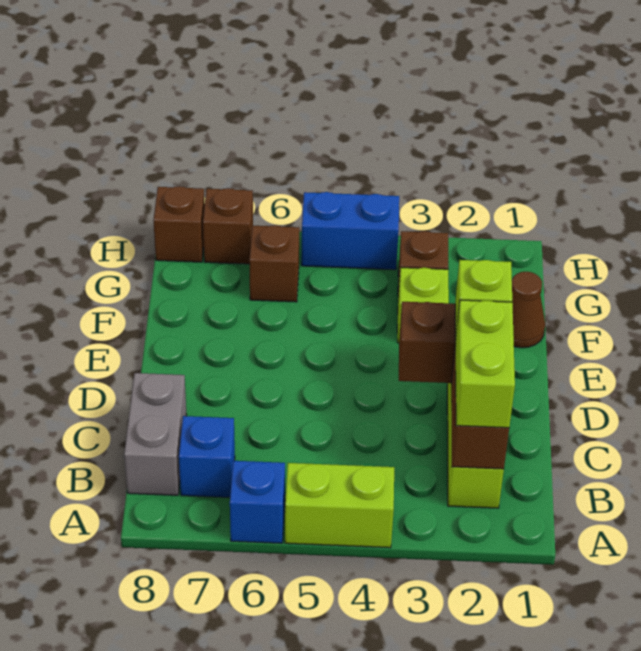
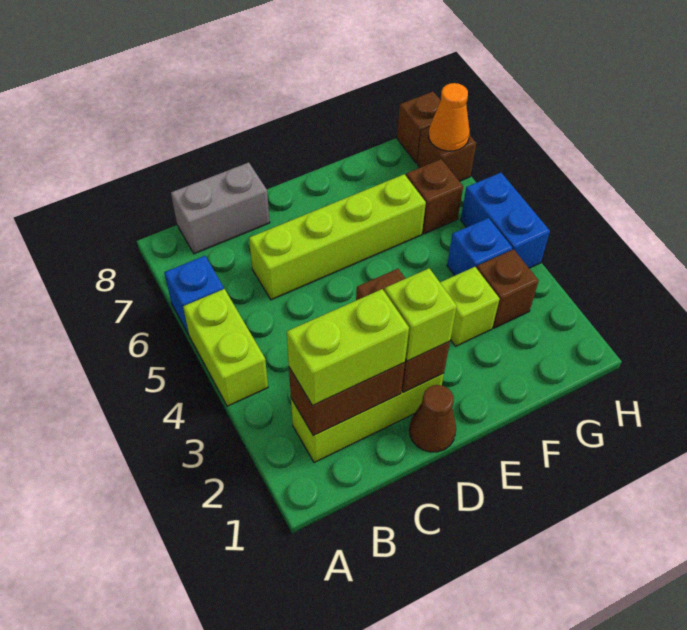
blue brick B7 level 1 -> blue brick G4 level 1
none -> lime brick C6:F6 level 1
brown cone F1 level 1 -> brown cone D1 level 1
none -> orange cone H7 level 2

